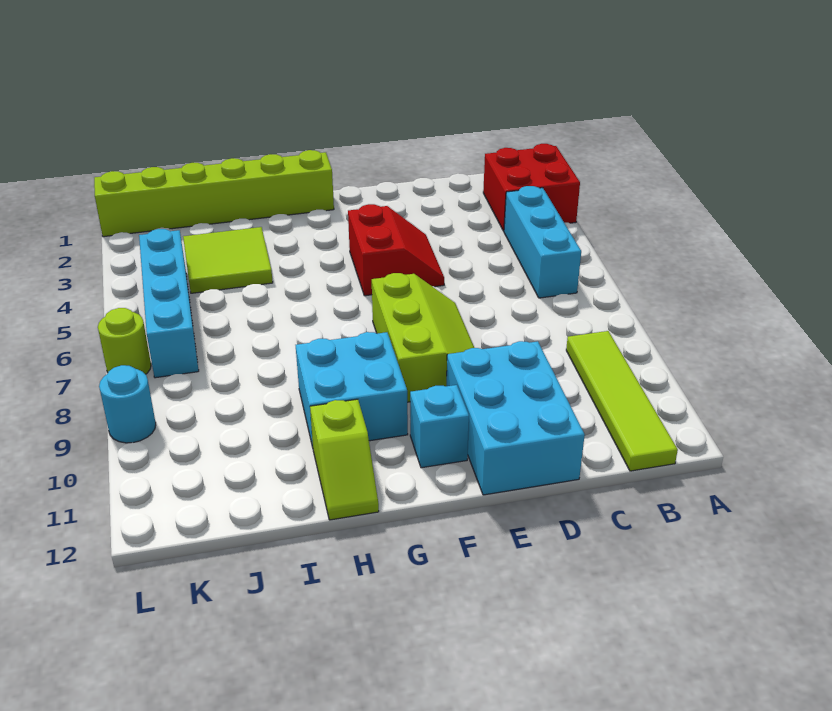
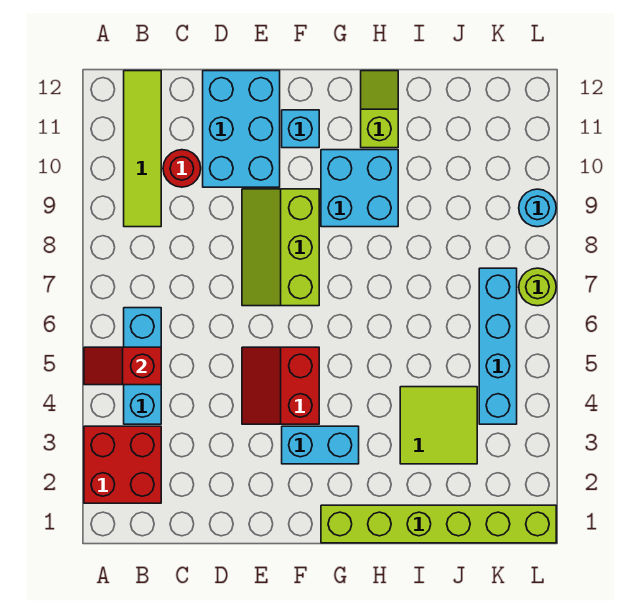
none -> red slope A5:B5 level 2 top B
none -> red round brick C10 level 1
none -> cyan brick F3:G3 level 1

